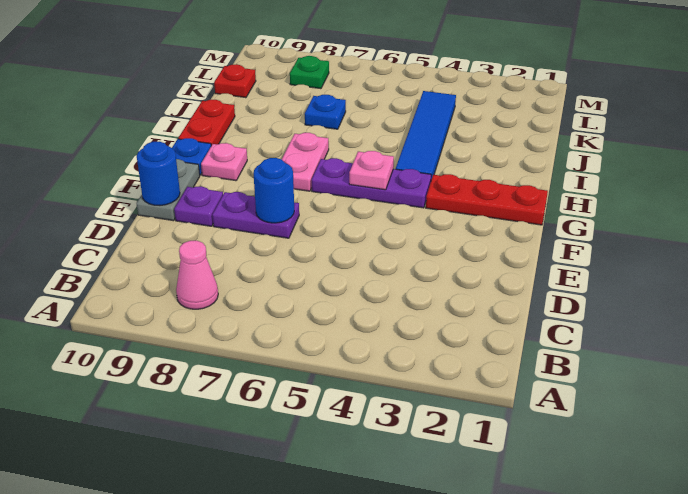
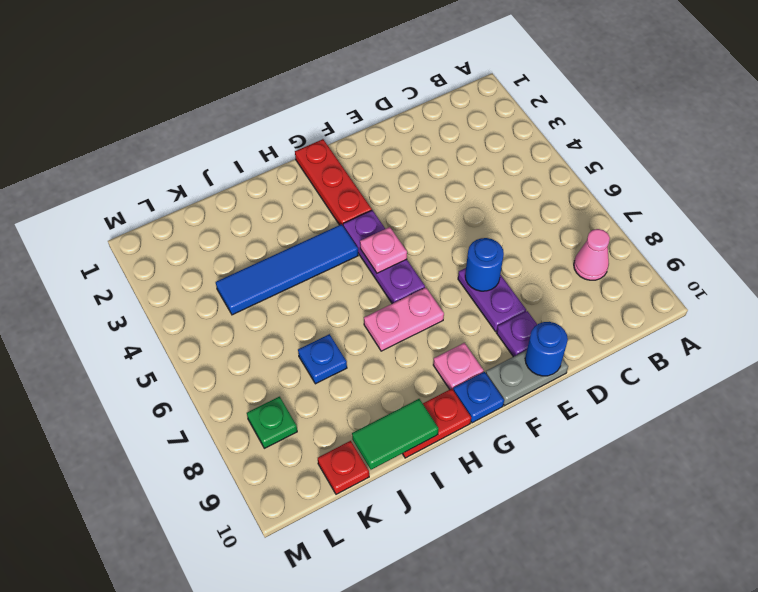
none -> green tile I10:J10 level 2

